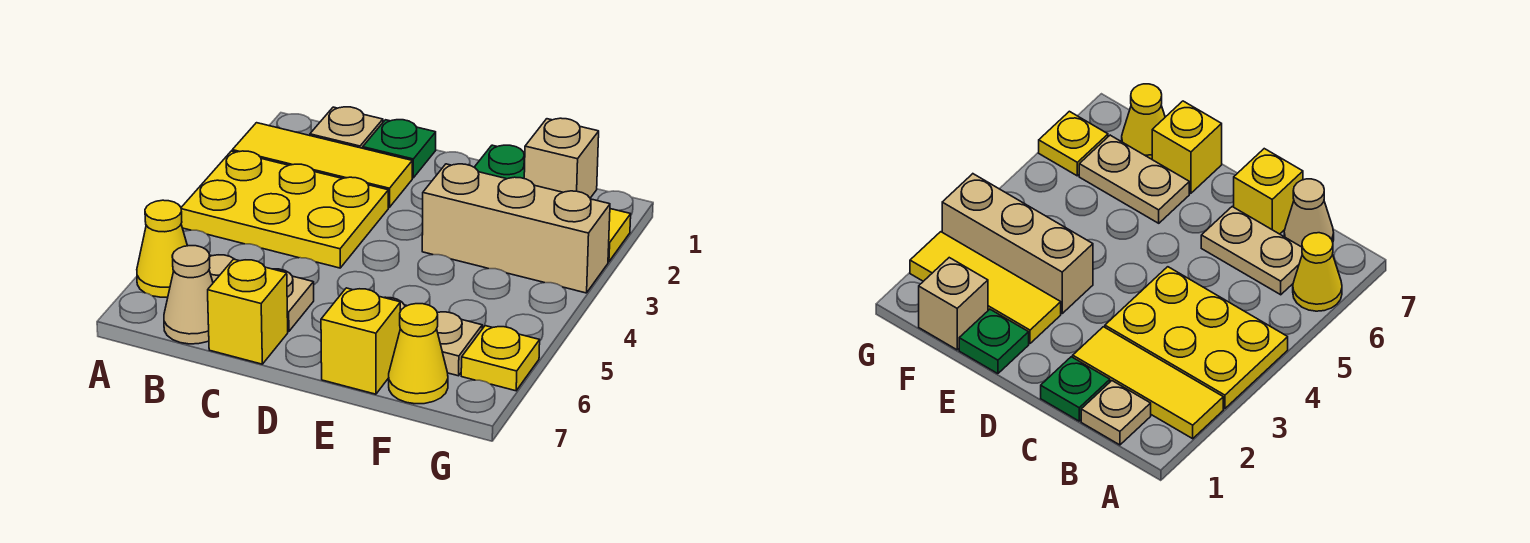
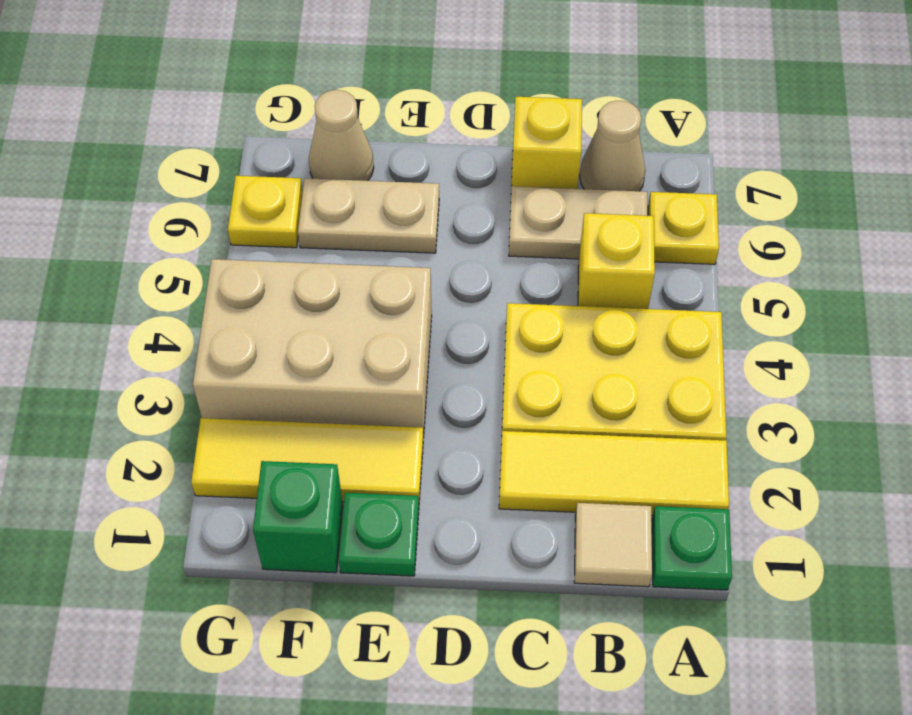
yellow cone A6 level 1 -> yellow plate A6 level 1
tan plate B1 level 1 -> tan tile B1 level 1
green plate C1 level 1 -> green plate A1 level 1
tan brick E3:G3 level 1 -> tan brick E3:G4 level 1
yellow brick E7 level 1 -> yellow brick B5 level 1
tan brick F1 level 1 -> green brick F1 level 1
yellow cone F7 level 1 -> tan cone F7 level 1

